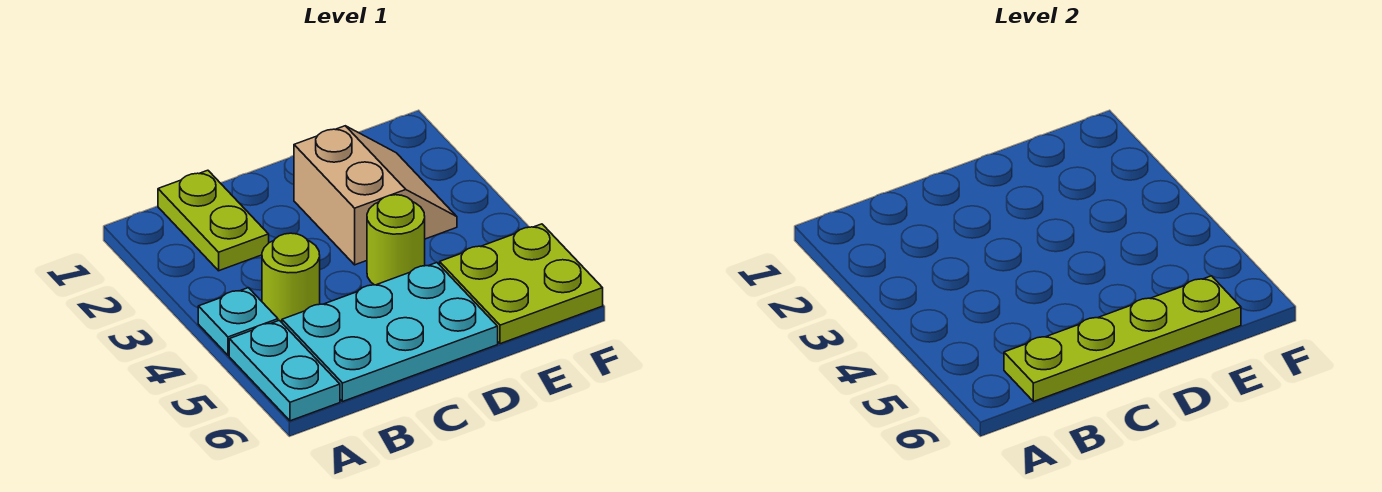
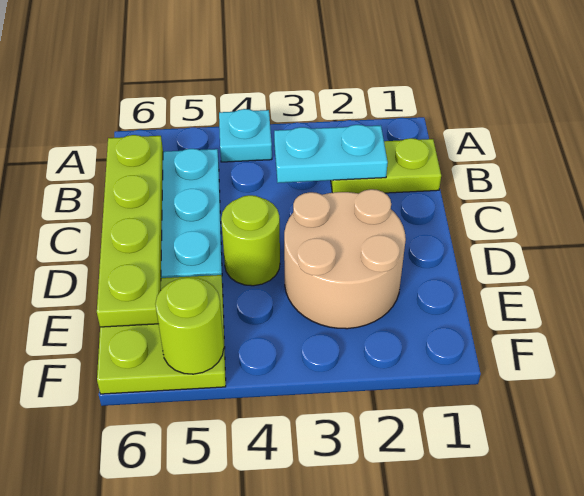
cyan plate A5:A6 level 1 -> cyan plate B2:B3 level 2
lime round brick B4 level 1 -> lime round brick F5 level 2
tan slope D2:E3 level 1 top D -> tan round brick D2:E3 level 1

